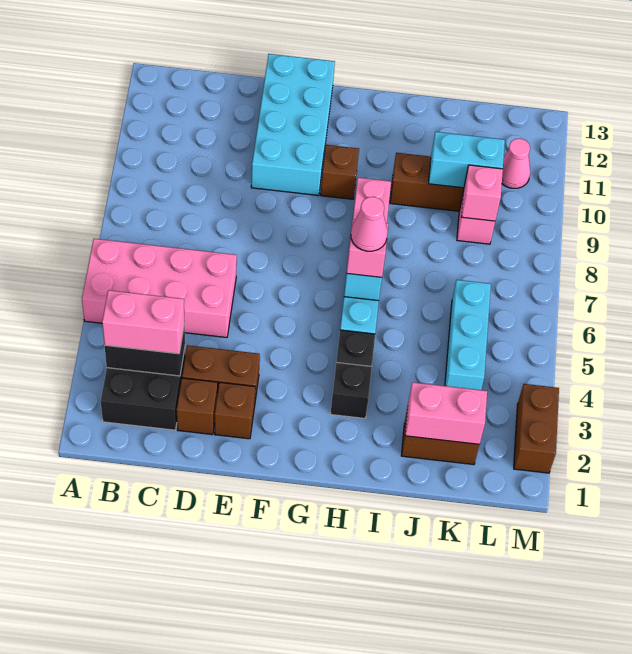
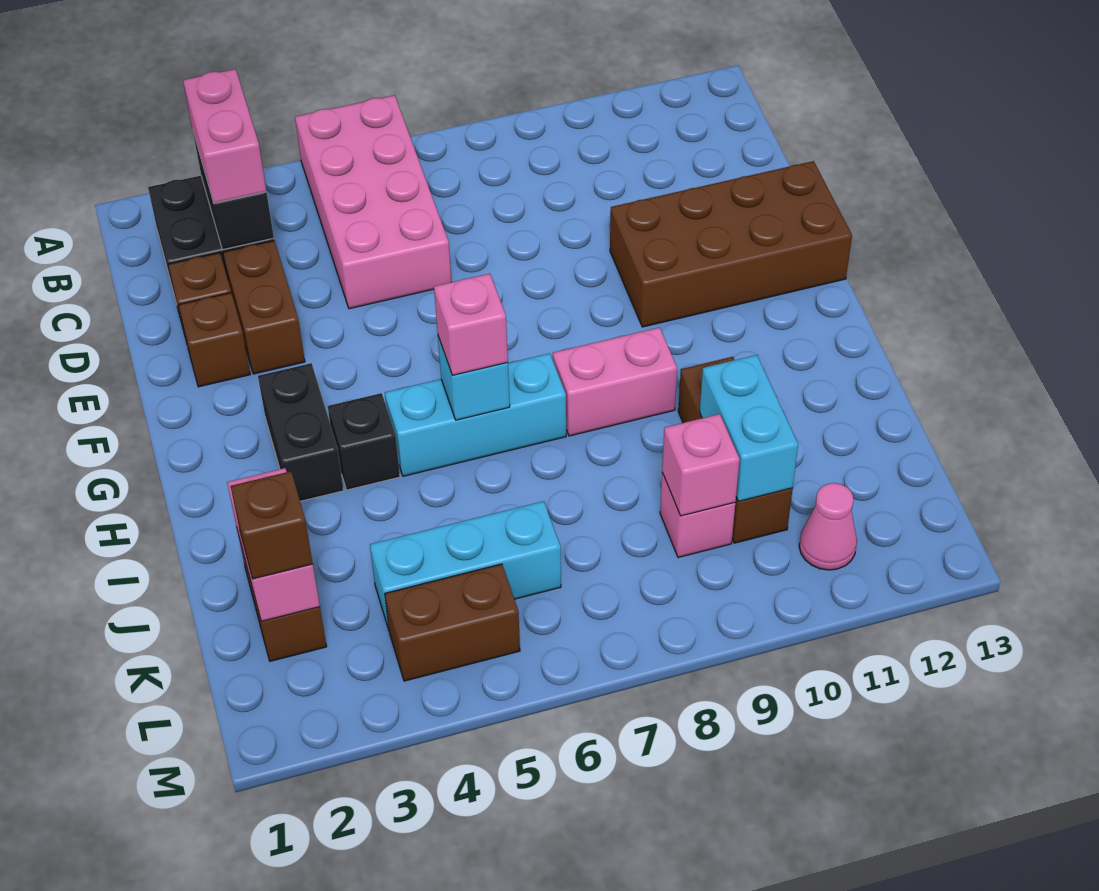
cyan brick E10:F13 level 1 -> brown brick E10:F13 level 1
brown brick G10 level 1 -> brown brick K2 level 3
black brick H3 level 1 -> black brick G3:H3 level 1
pink cone H6 level 4 -> none
brown brick M2:M3 level 1 -> brown brick L4:L5 level 1

